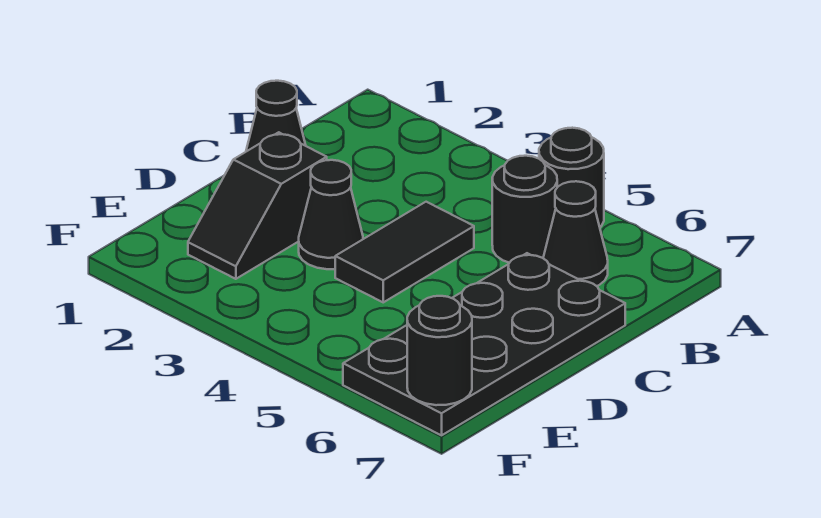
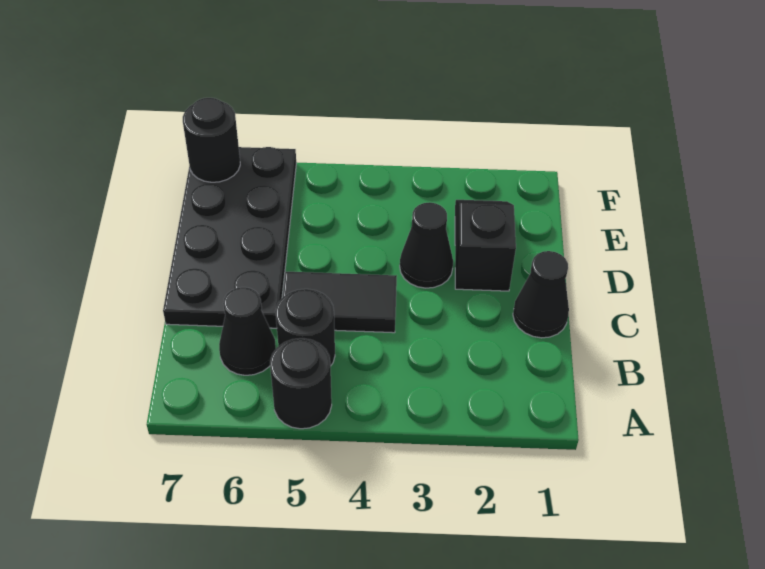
black tile C4:D4 level 1 -> black tile C4:C5 level 1

